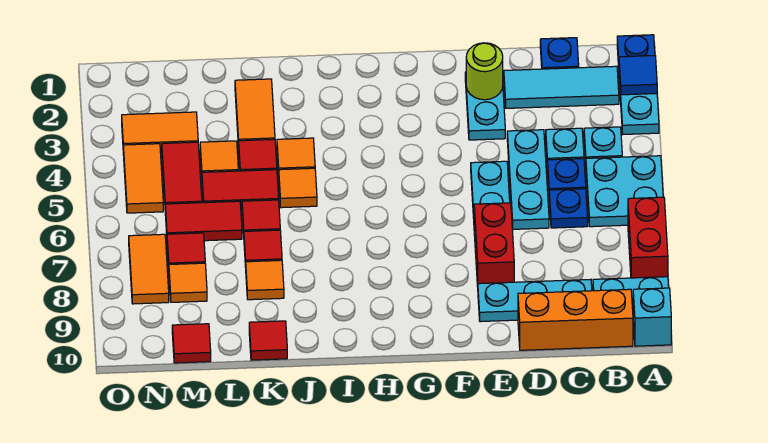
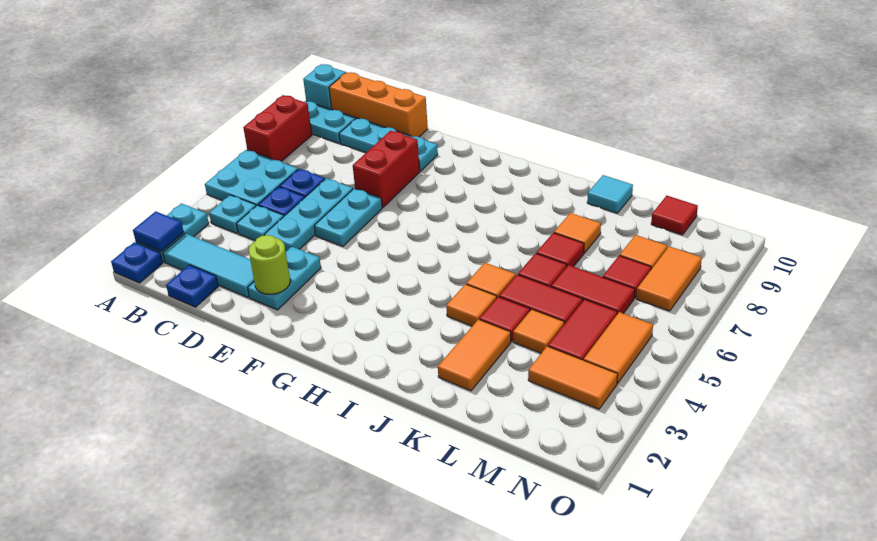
red tile K10 level 1 -> cyan tile K10 level 1

